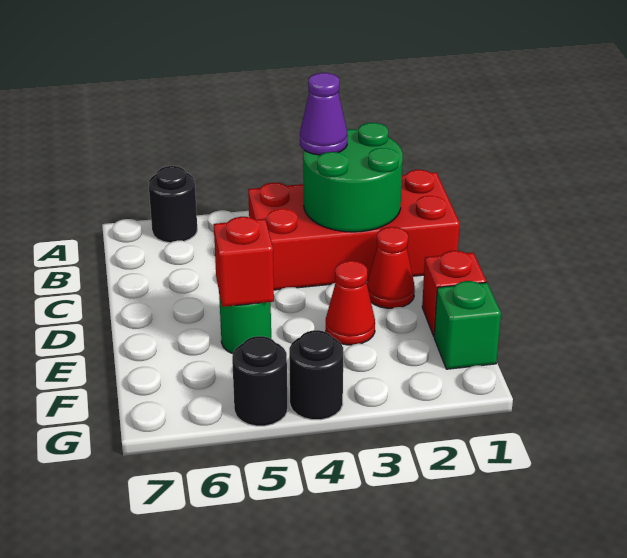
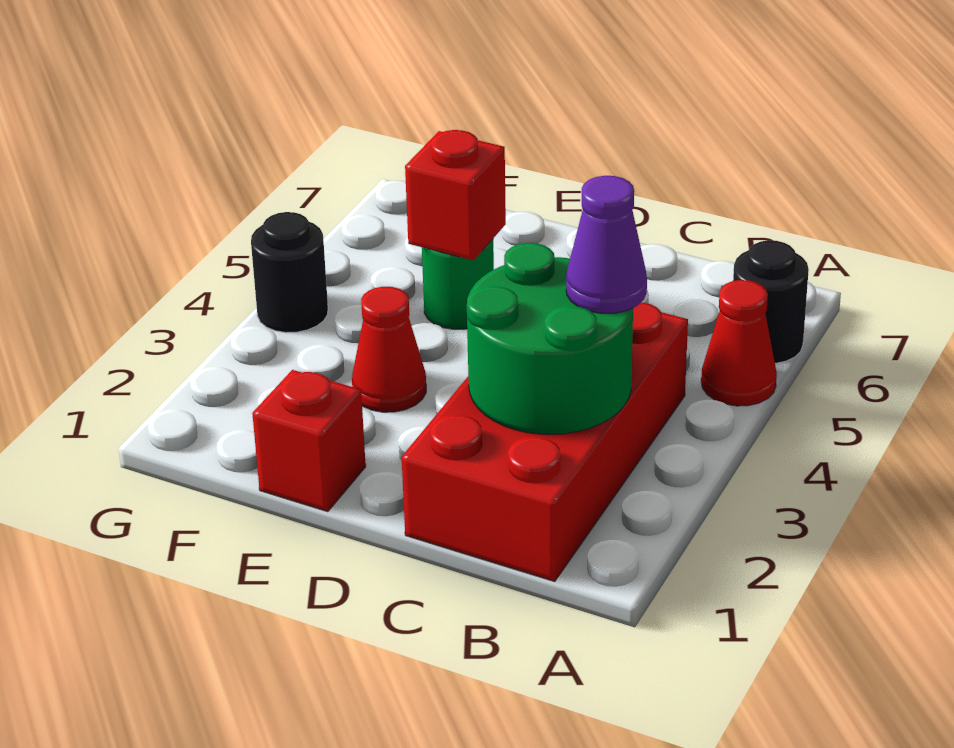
red cone D2 level 1 -> red cone A5 level 1
green brick F1 level 1 -> none
black round brick G5 level 1 -> none

